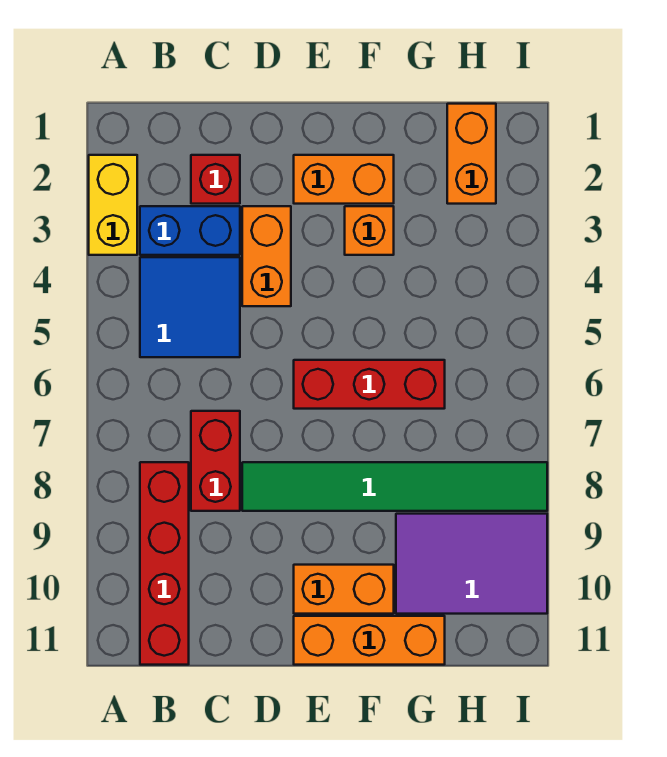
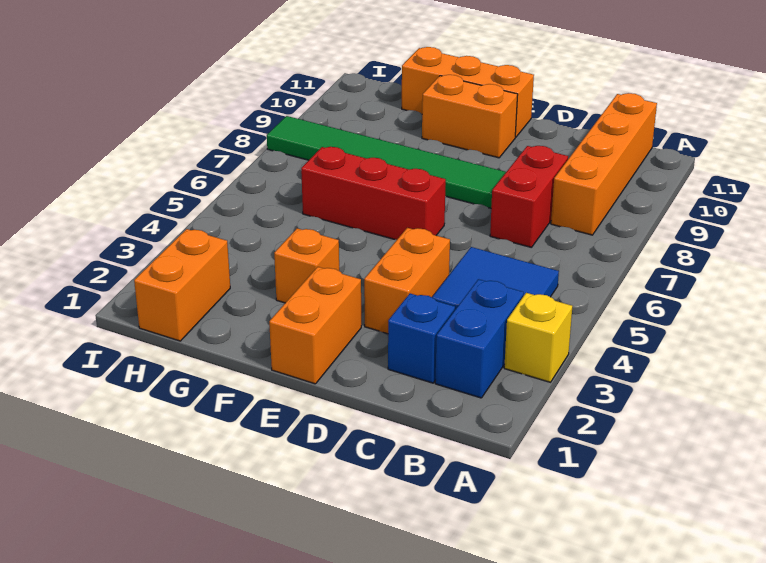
yellow brick A2:A3 level 1 -> yellow brick A3 level 1
blue brick B3:C3 level 1 -> blue brick B2:B3 level 1
red brick B8:B11 level 1 -> orange brick B8:B11 level 1
red brick C2 level 1 -> blue brick C2 level 1
orange brick E2:F2 level 1 -> orange brick E1:E2 level 1
purple tile G9:I10 level 1 -> none

